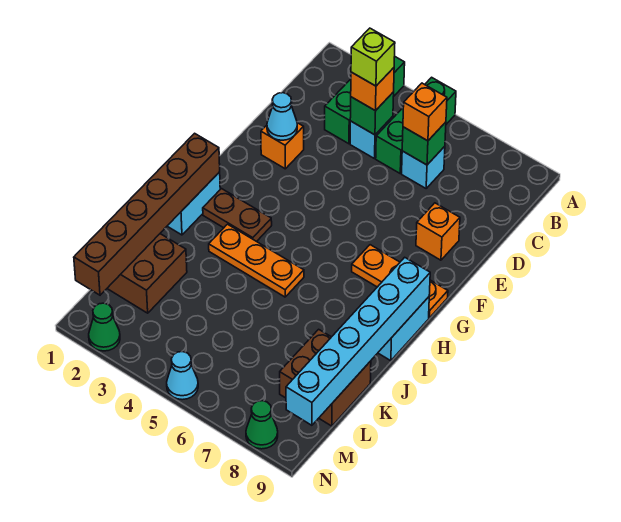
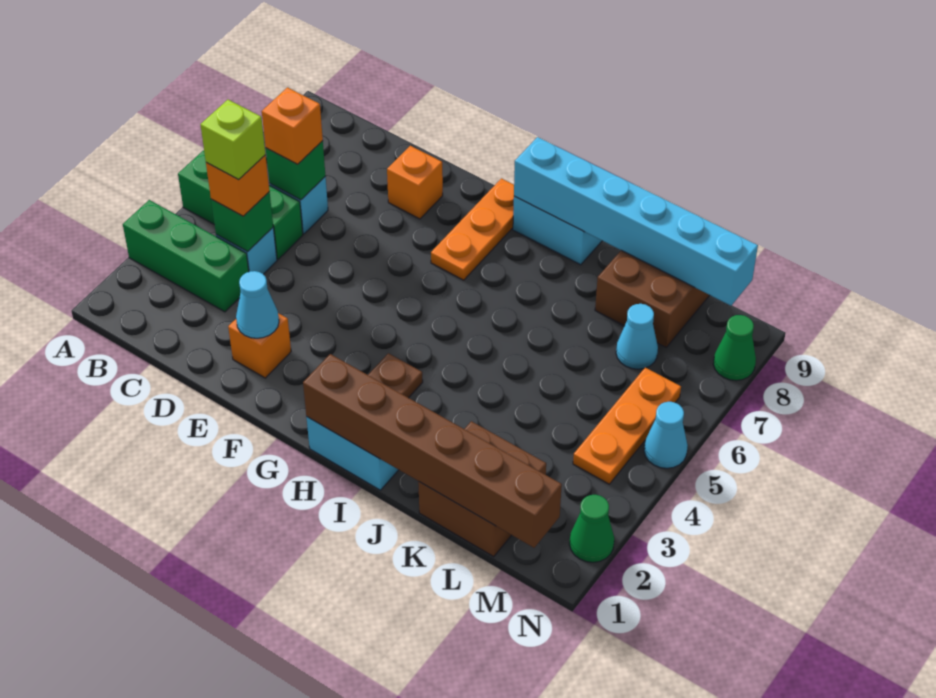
orange plate I3:I5 level 1 -> orange plate M4:M6 level 1
none -> cyan cone L7 level 1

